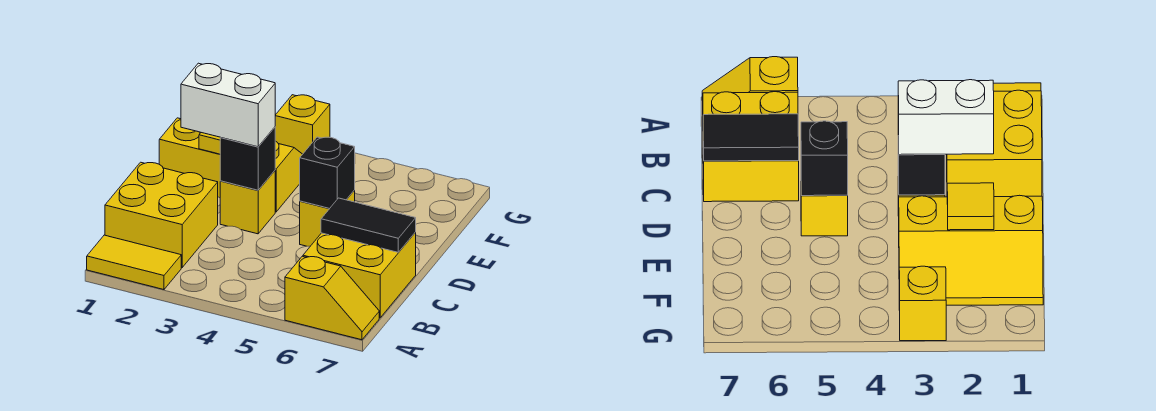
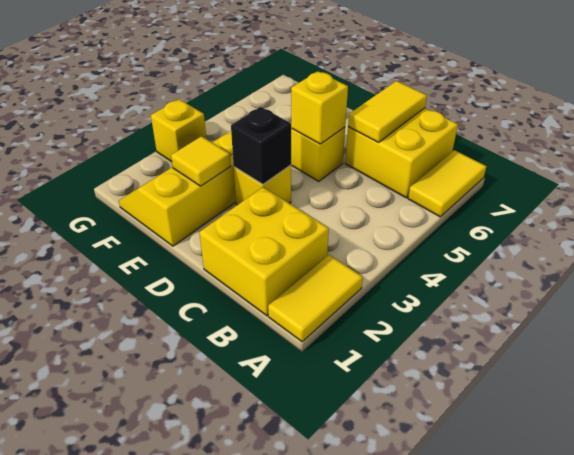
yellow slope A6:A7 level 1 top 6 -> yellow tile A6:A7 level 1
black tile C6:C7 level 2 -> yellow tile C6:C7 level 2
white brick D2:D3 level 3 -> none
black brick D5 level 2 -> yellow brick D5 level 2

